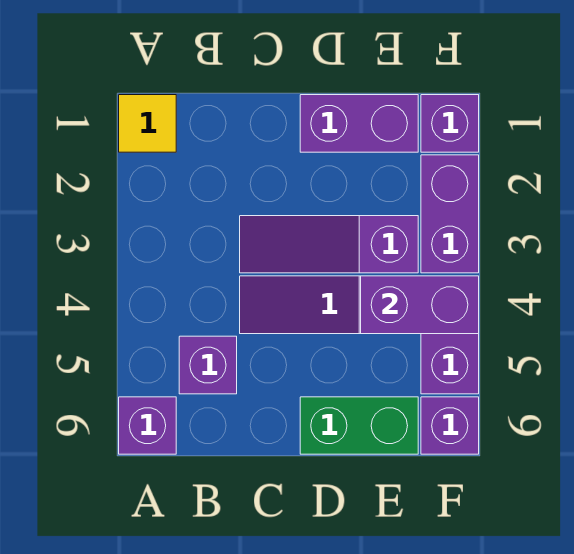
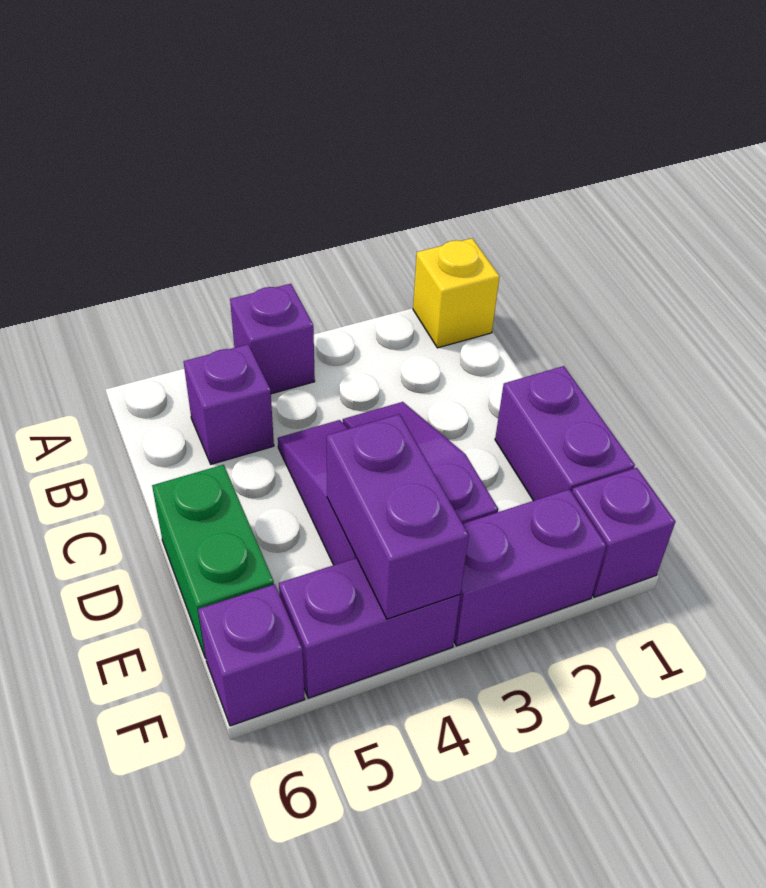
yellow tile A1 level 1 -> yellow brick A1 level 1
purple brick A6 level 1 -> purple brick A4 level 1

